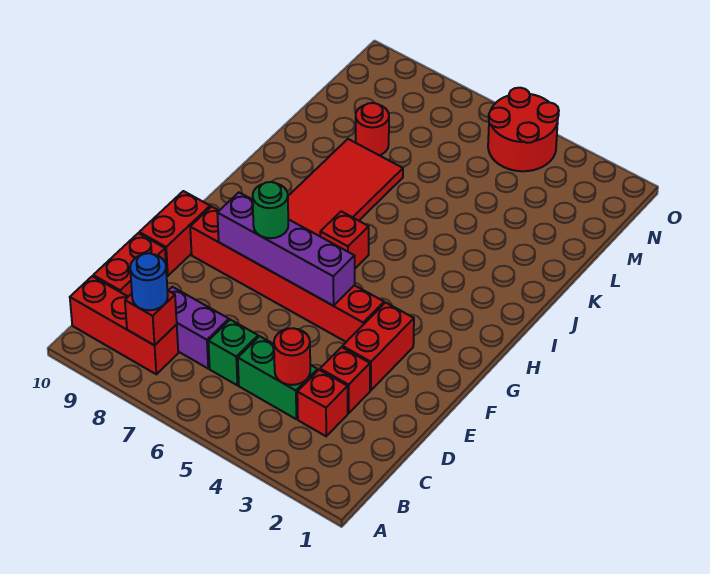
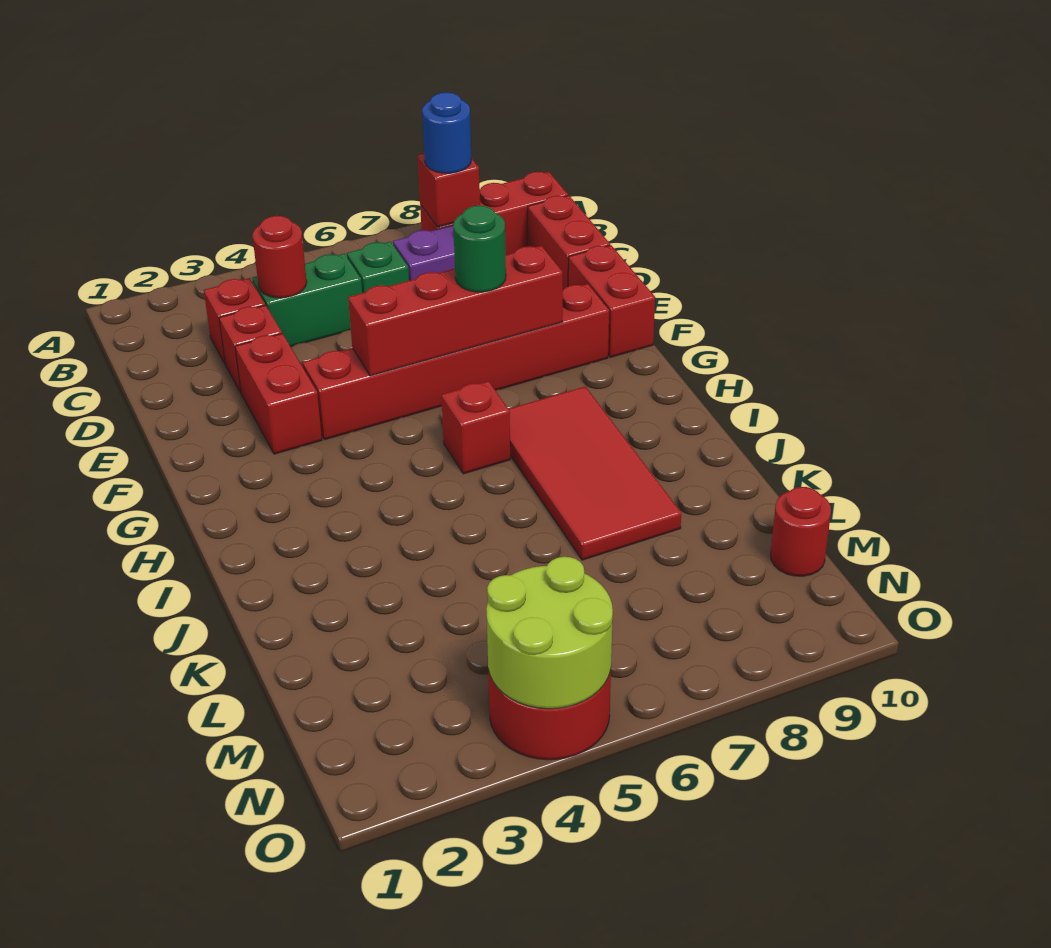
purple brick F5:F8 level 2 -> red brick F5:F8 level 2
red round brick L8 level 1 -> red round brick M10 level 1
none -> lime round brick N4:O5 level 2

